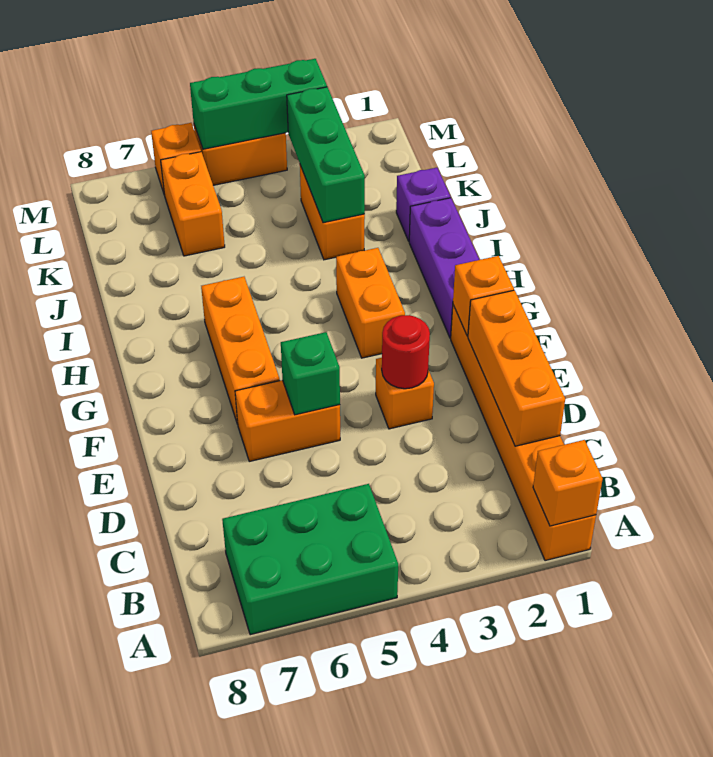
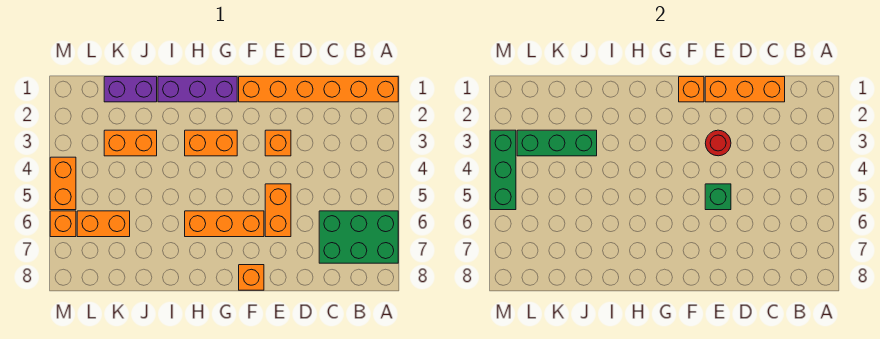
orange brick A1 level 2 -> orange brick F8 level 1
green brick A5:B7 level 1 -> green brick A6:C7 level 1
purple brick J1 level 1 -> purple brick J1:K1 level 1

